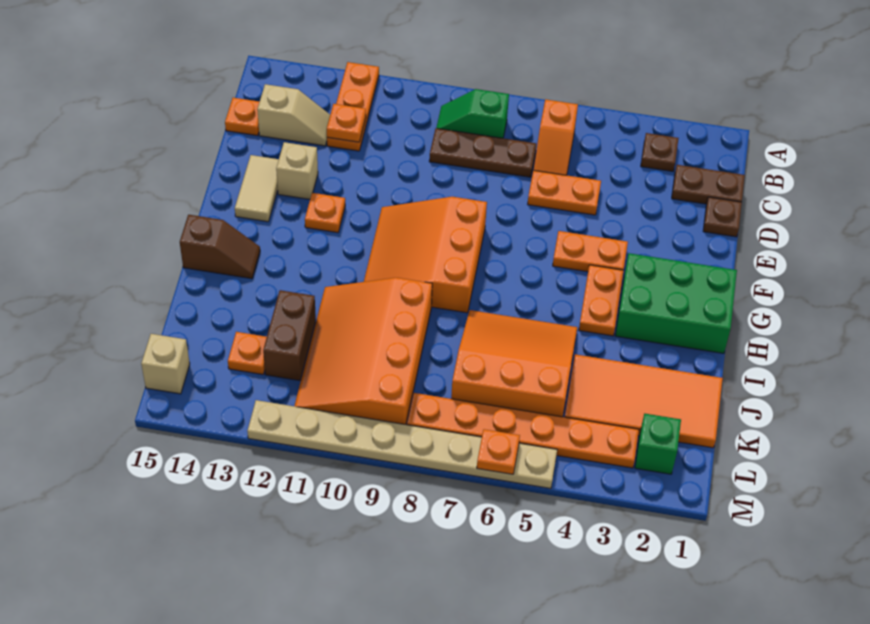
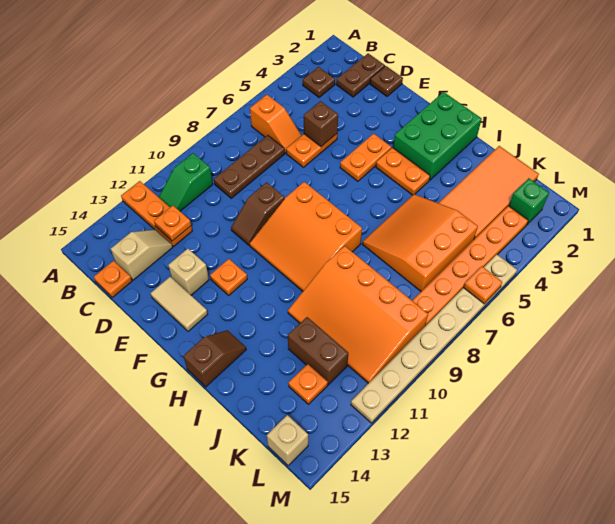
green slope B8:B9 level 1 top 8 -> green slope B10:B11 level 1 top 10
none -> brown brick D5 level 2
none -> brown slope E9:E10 level 1 top 9

